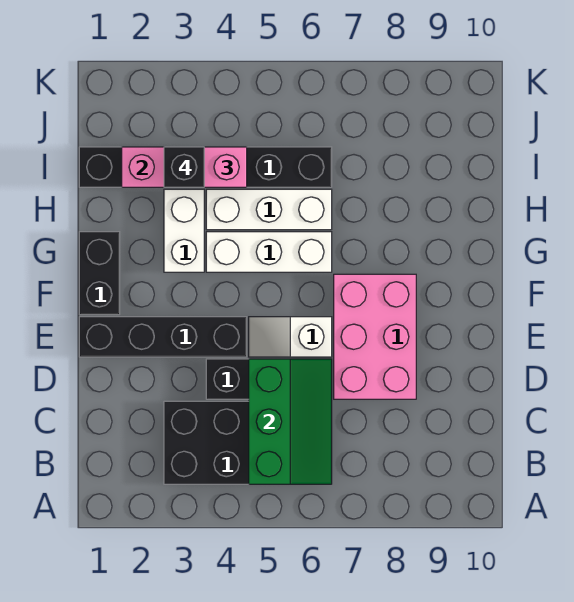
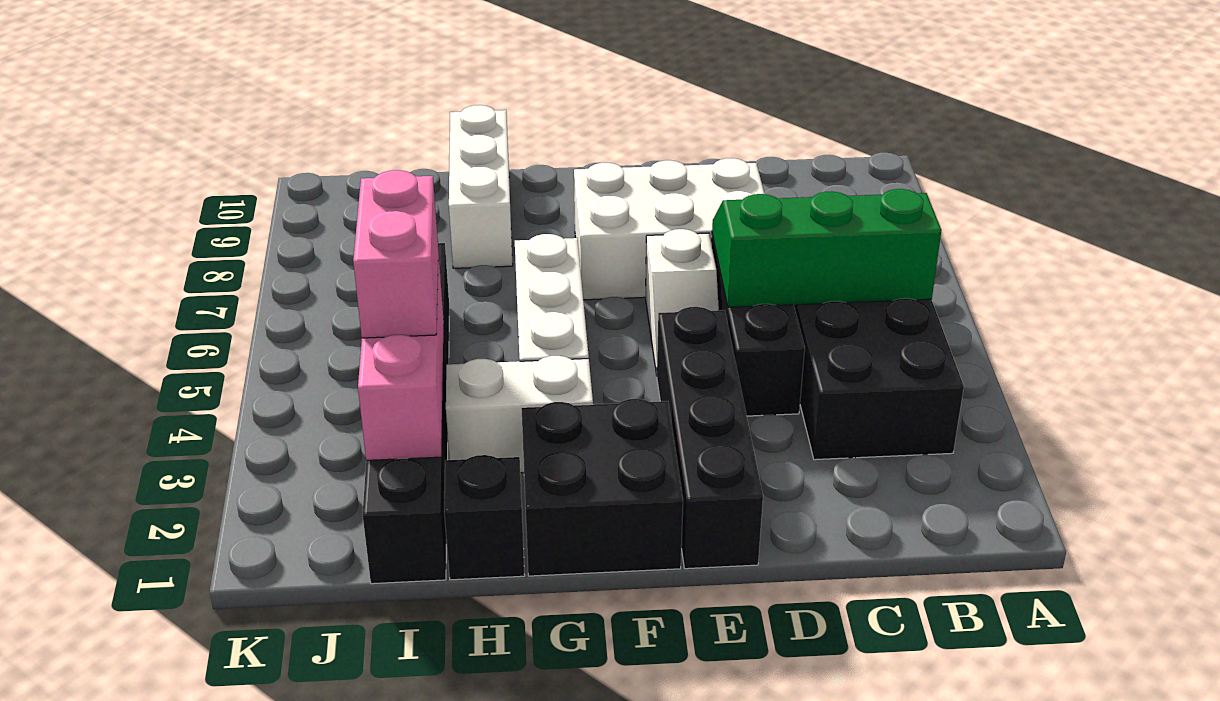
pink brick D7:F8 level 1 -> white brick D7:F8 level 1
black brick F1:G1 level 1 -> black brick F1:G2 level 1
white brick H4:H6 level 1 -> white brick H8:H10 level 1
black brick I3 level 4 -> black brick H1 level 1

